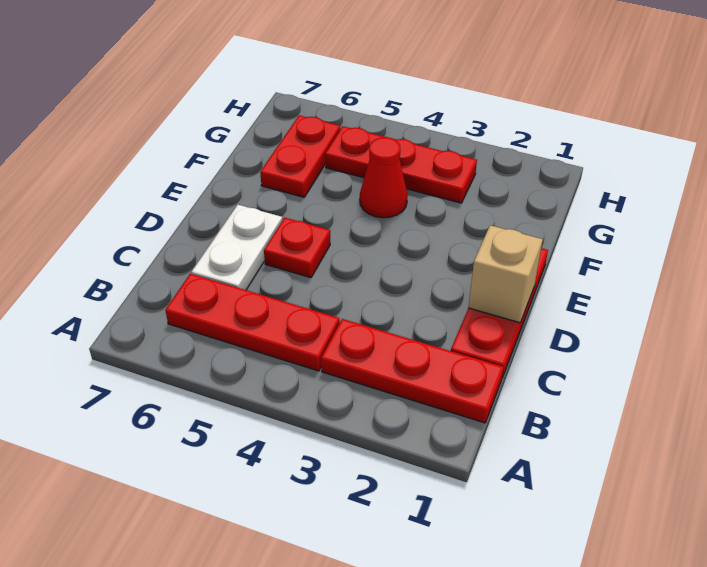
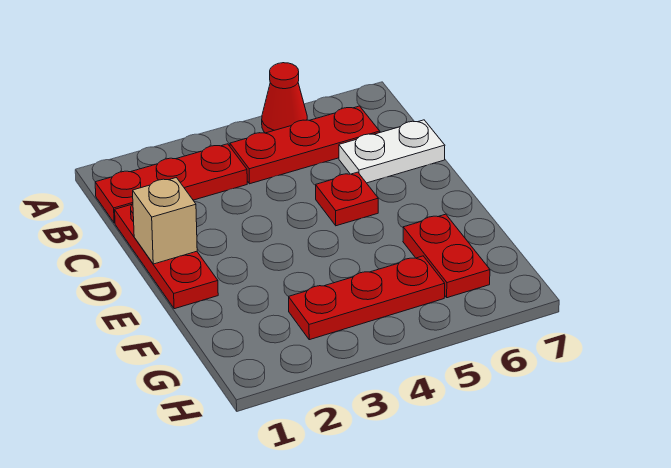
white plate C6:D6 level 1 -> white plate C6:C7 level 1
red cone F4 level 1 -> red cone A5 level 1

